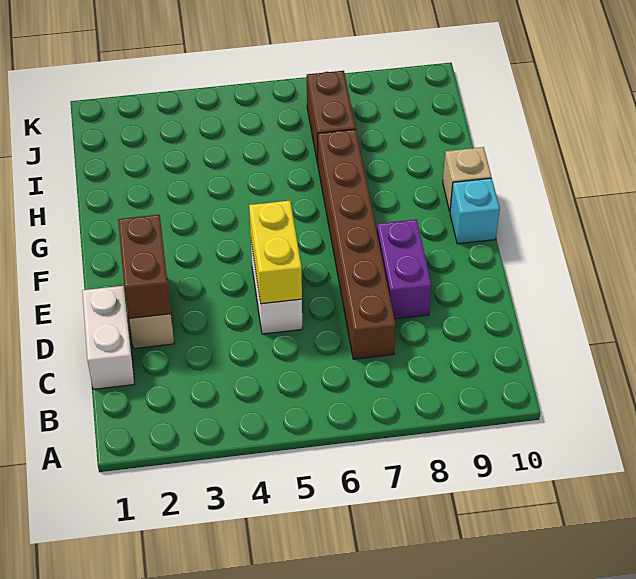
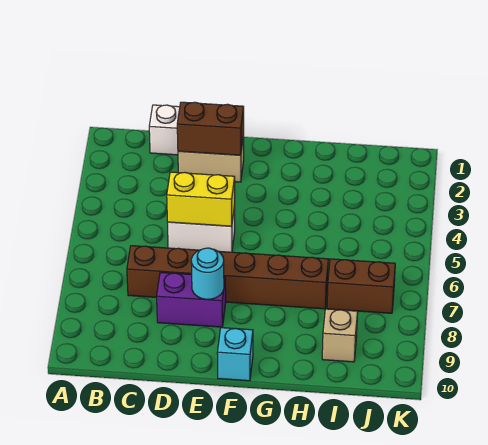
none -> cyan round brick E8 level 2
tan brick G10 level 1 -> tan brick I9 level 1

